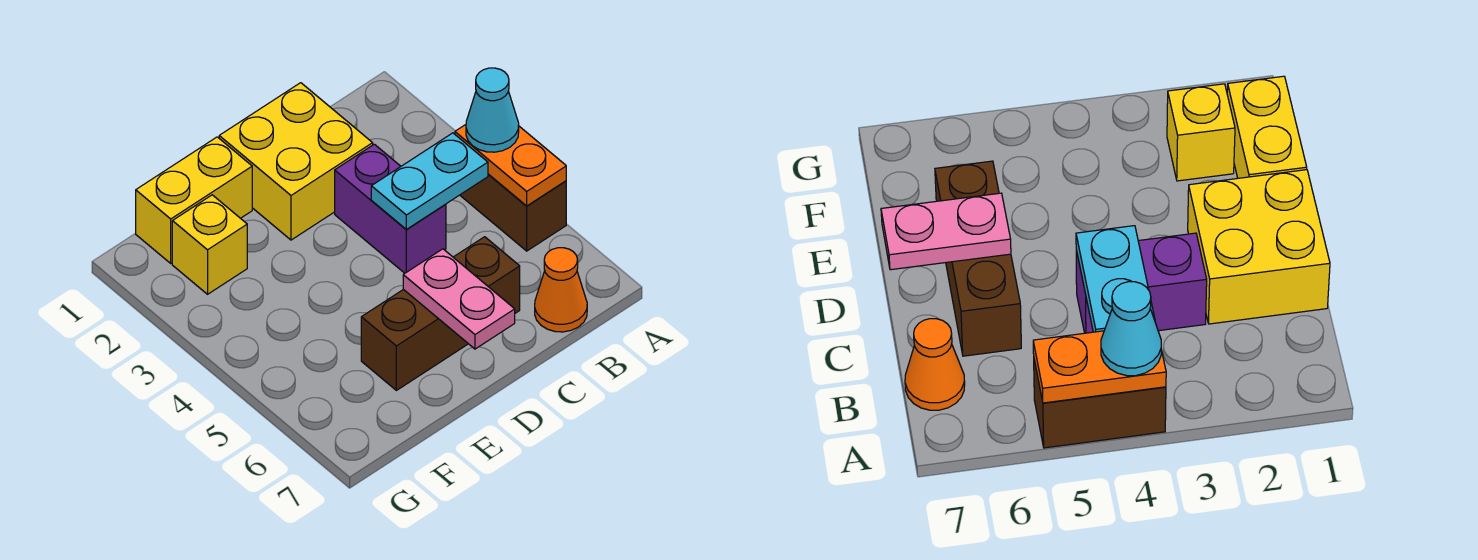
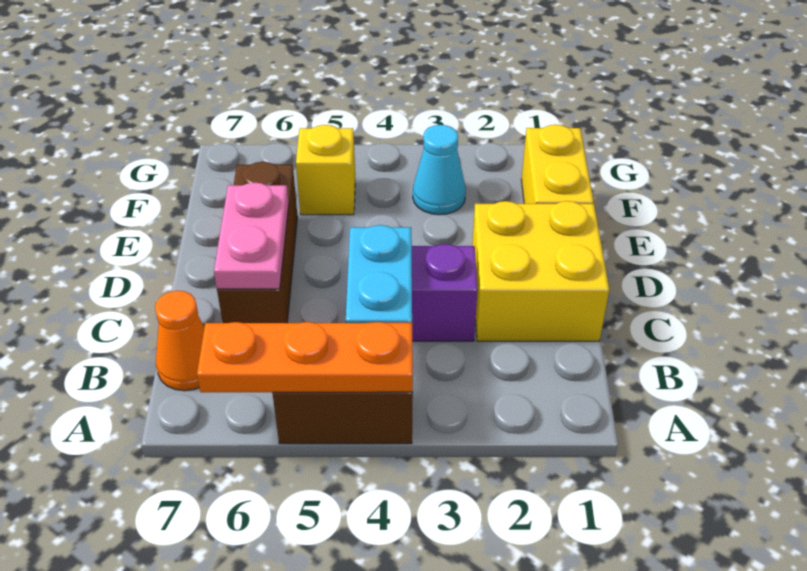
orange plate A4:A5 level 2 -> orange plate A4:A6 level 2
cyan cone A4 level 3 -> cyan cone F3 level 1
pink plate D6:D7 level 2 -> pink plate C6:D6 level 2
yellow brick F2 level 1 -> yellow brick F5 level 1

